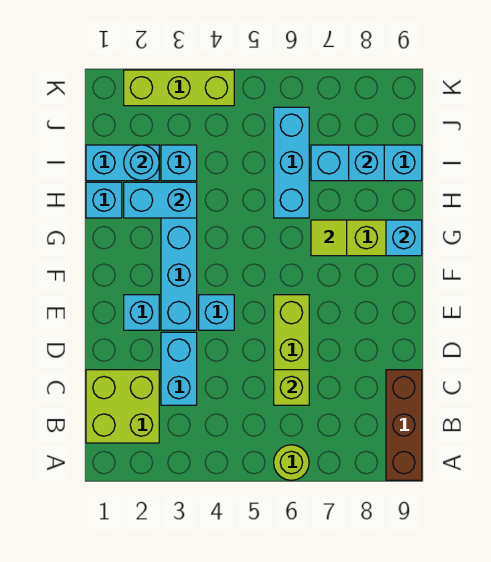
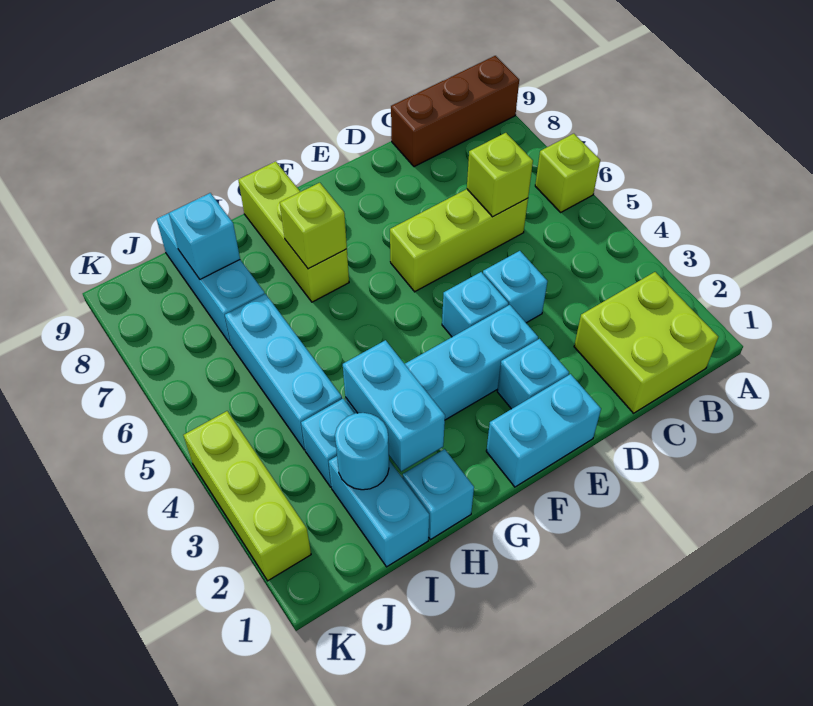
lime round brick A6 level 1 -> lime brick A6 level 1
cyan brick C3:D3 level 1 -> cyan brick E1:F1 level 1
lime tile G7 level 2 -> lime brick G7 level 2
cyan brick G9 level 2 -> cyan brick D4 level 1
cyan brick H6:J6 level 1 -> cyan brick I4:I6 level 1

